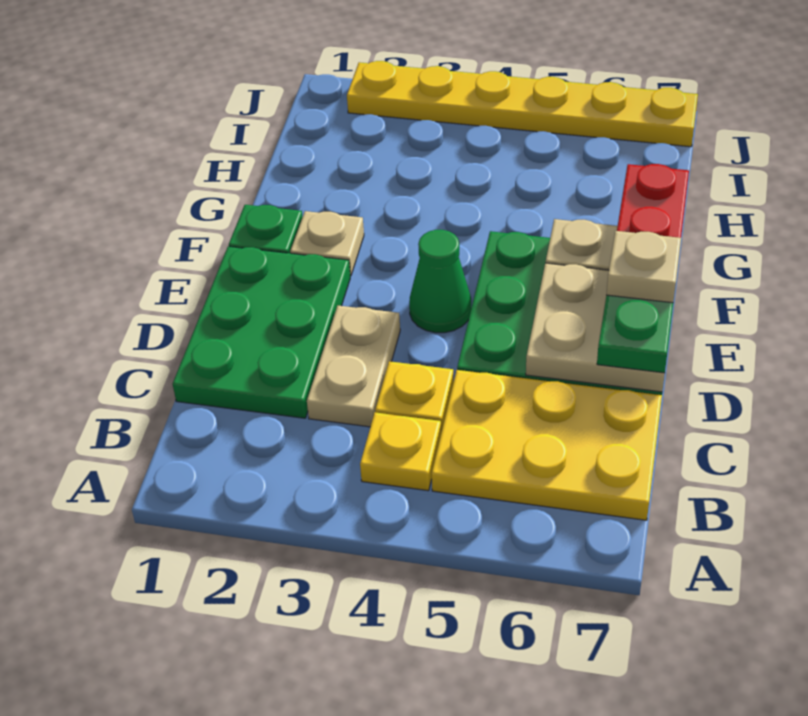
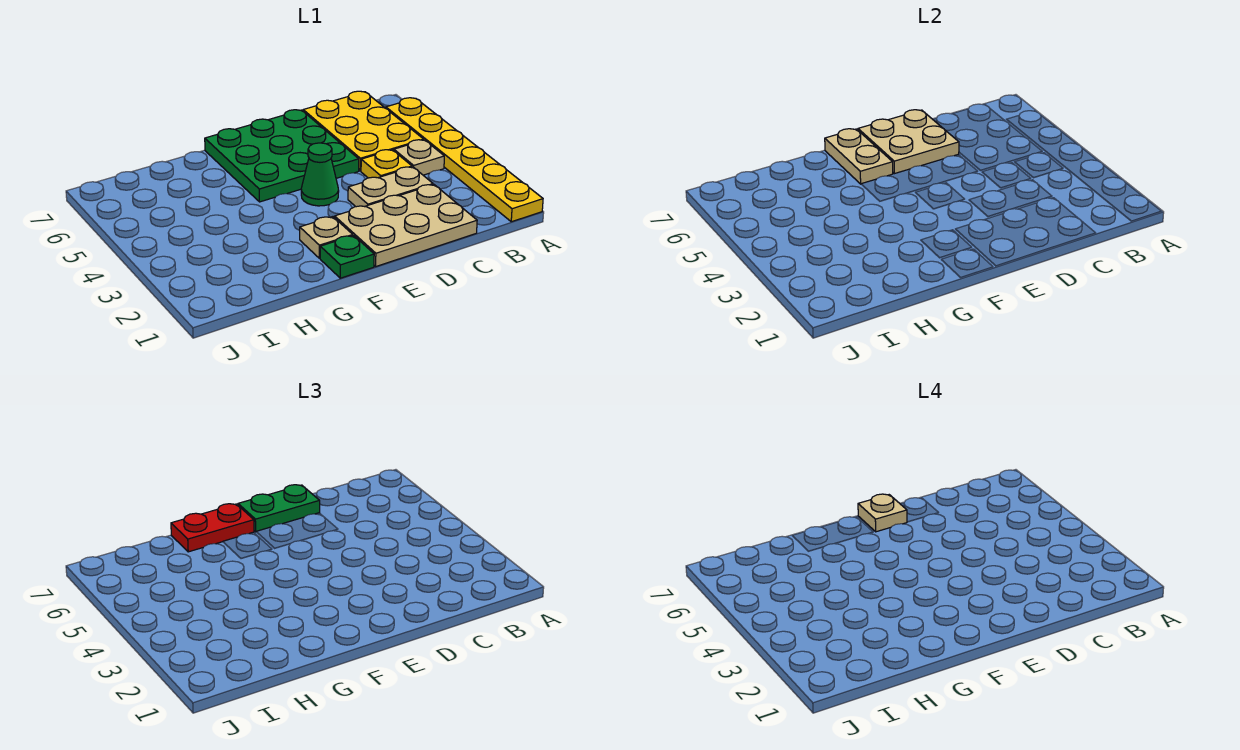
yellow plate B4 level 1 -> tan plate B4 level 1
green plate C1:E2 level 1 -> tan plate C1:E2 level 1
yellow plate J2:J7 level 1 -> yellow plate A1:A6 level 1

